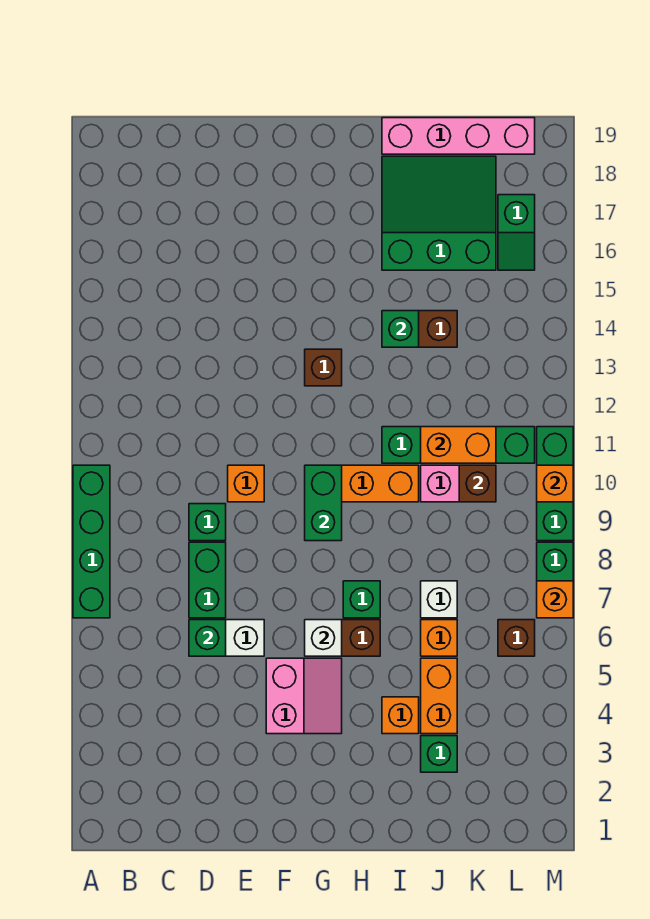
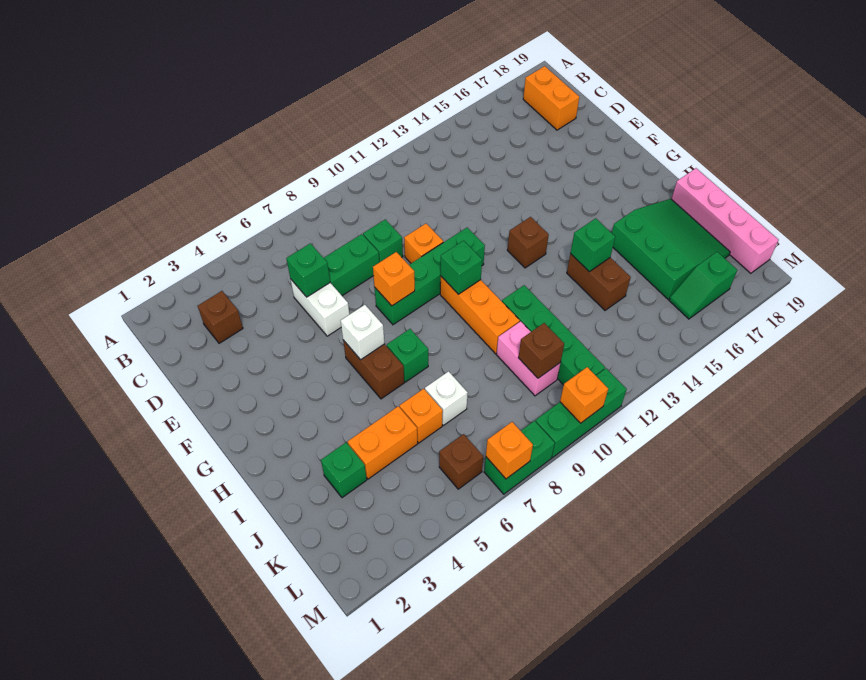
green brick A7:A10 level 1 -> green brick F8:F11 level 1
none -> brown brick C3 level 1
pink slope F4:G5 level 1 top F -> none
green brick G9:G10 level 2 -> green brick G10 level 2
orange brick I4 level 1 -> orange brick F8 level 2
orange brick J11:K11 level 2 -> orange brick B18:C18 level 1

